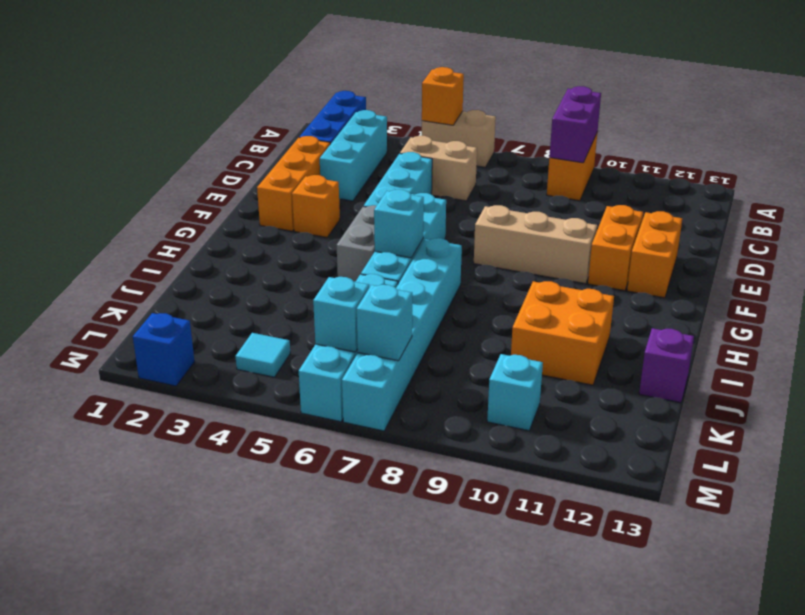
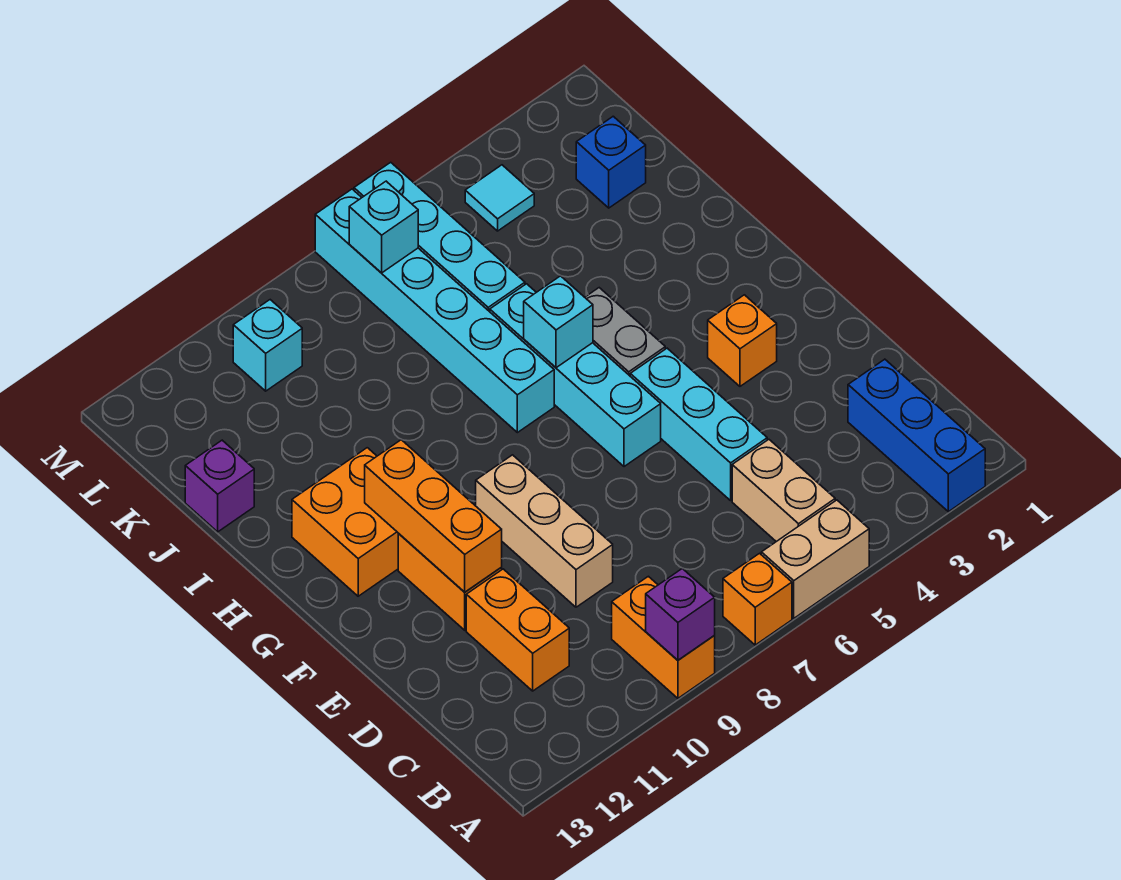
orange brick A5 level 2 -> orange brick A7 level 1
purple brick A9:B9 level 2 -> purple brick A9 level 2
cyan brick B3:D3 level 1 -> none
tan brick C5:C6 level 1 -> tan brick B5:C5 level 1
orange brick D2:F2 level 1 -> orange brick E11:G11 level 2
orange brick E12:F12 level 1 -> orange brick C11:D11 level 1
tan brick F8:F10 level 1 -> tan brick D9:F9 level 1
orange brick I10:J11 level 1 -> orange brick G11:H12 level 1
cyan brick L6 level 2 -> none
blue brick M2 level 1 -> blue brick K2 level 1

